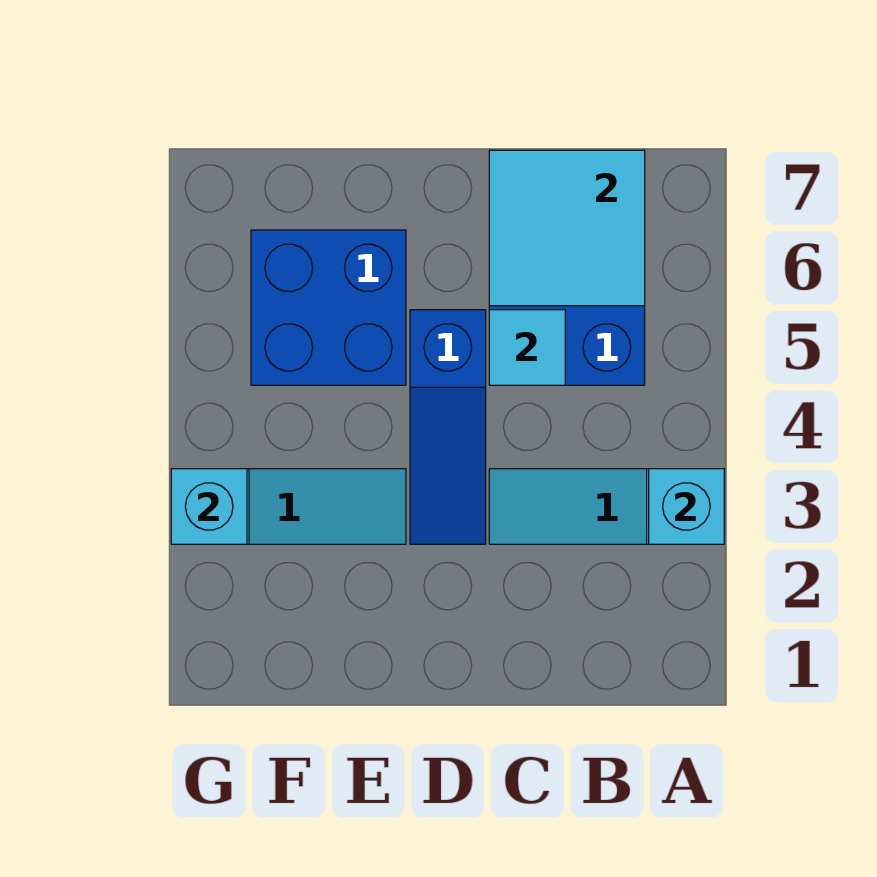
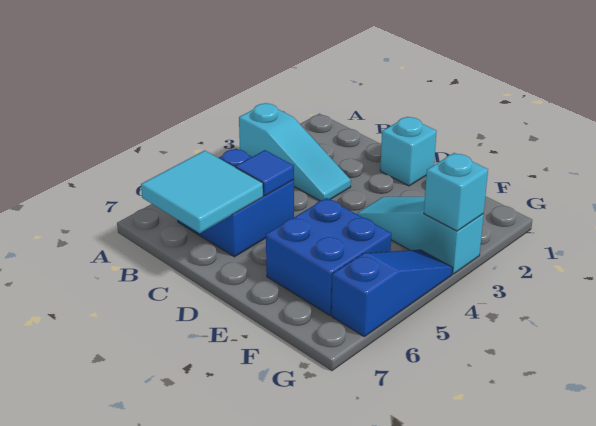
cyan brick A3 level 2 -> cyan brick D1 level 1
cyan tile C5 level 2 -> blue tile C5 level 2
blue slope D3:D5 level 1 top 5 -> blue slope G4:G6 level 1 top 6

